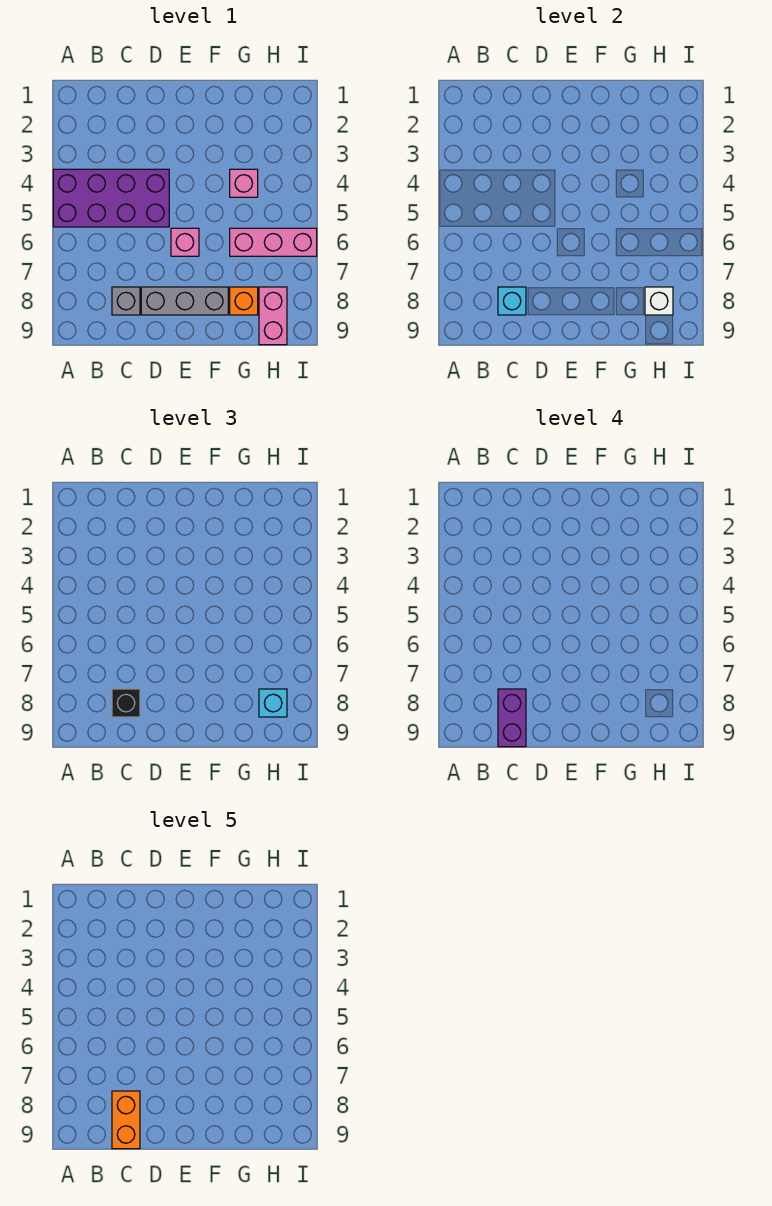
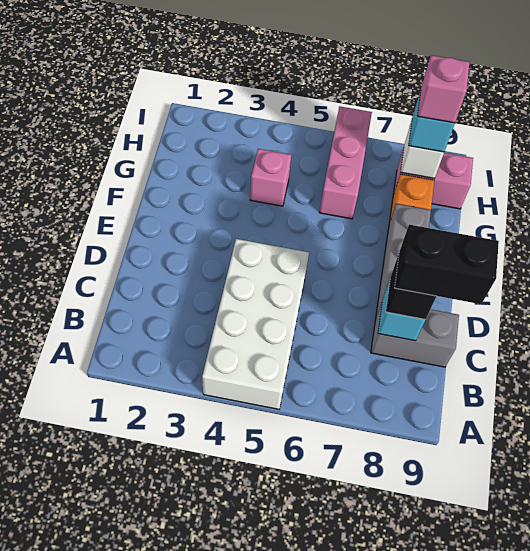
purple brick A4:D5 level 1 -> white brick A4:D5 level 1
grey brick C8 level 1 -> grey brick C8:C9 level 1
purple brick C8:C9 level 4 -> black brick C8:C9 level 4
orange brick C8:C9 level 5 -> none
pink brick E6 level 1 -> pink brick H8 level 4

